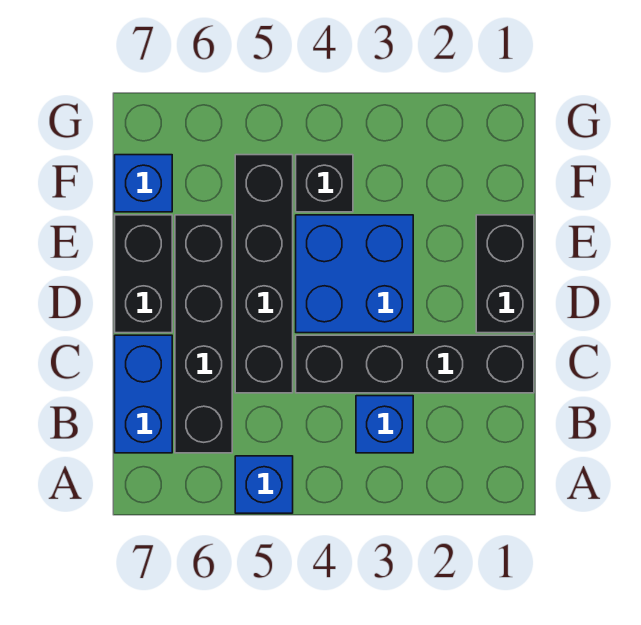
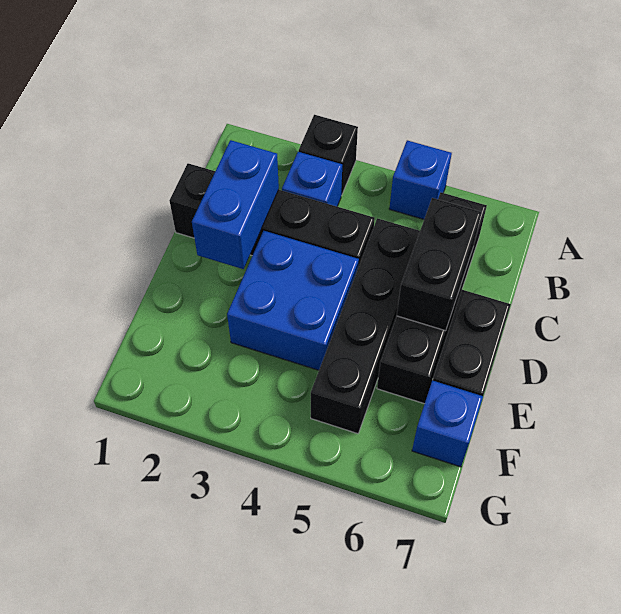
blue brick B7:C7 level 1 -> blue brick C2:D2 level 2
black brick D1:E1 level 1 -> black brick C6:D6 level 2
black brick F4 level 1 -> black brick A3 level 1

